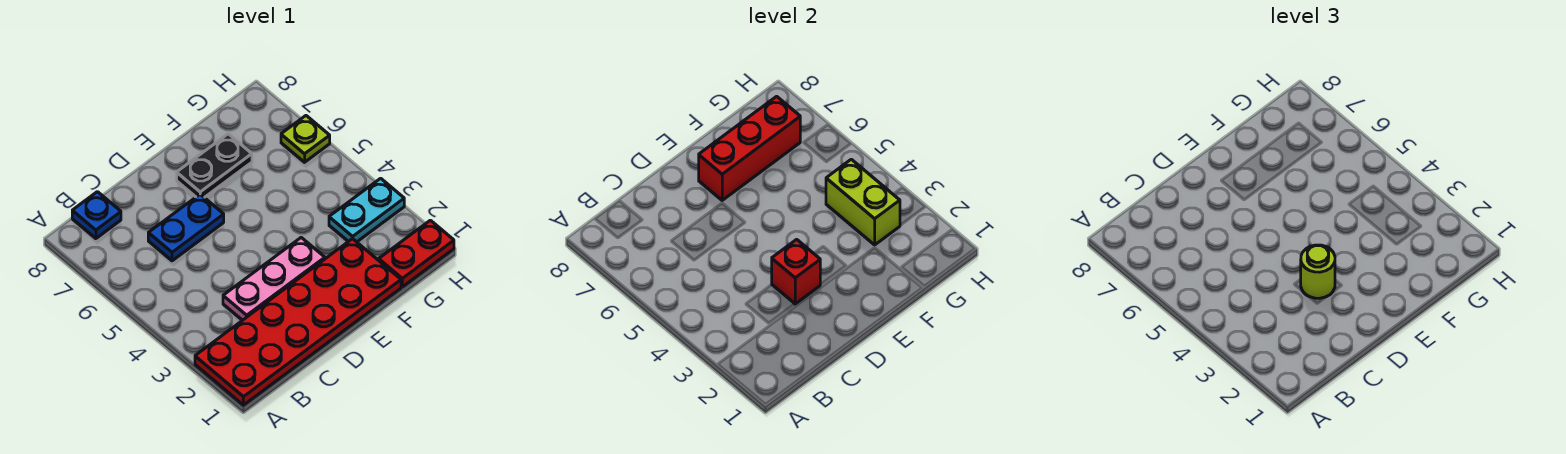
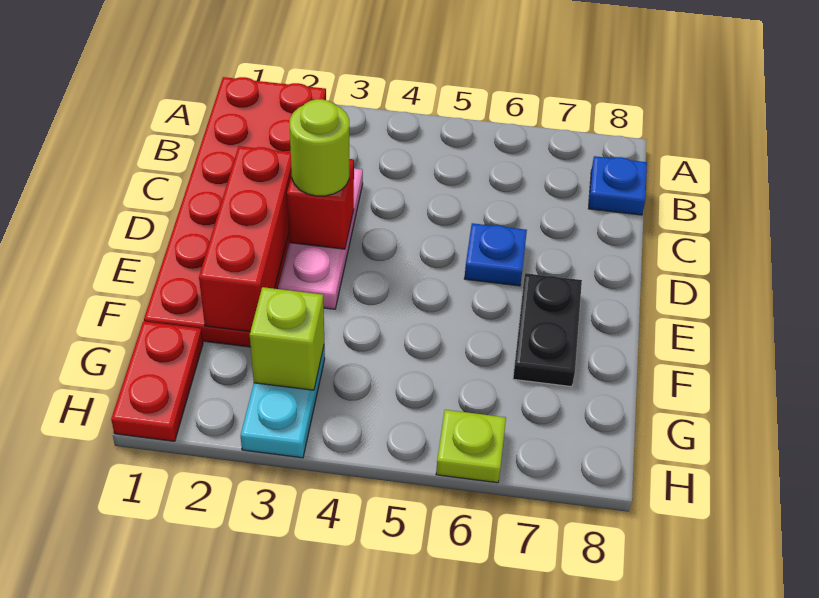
blue plate C6:D6 level 1 -> blue plate D6 level 1
red brick E7:G7 level 2 -> red brick D2:F2 level 2
lime brick G3:G4 level 2 -> lime brick G3 level 2

